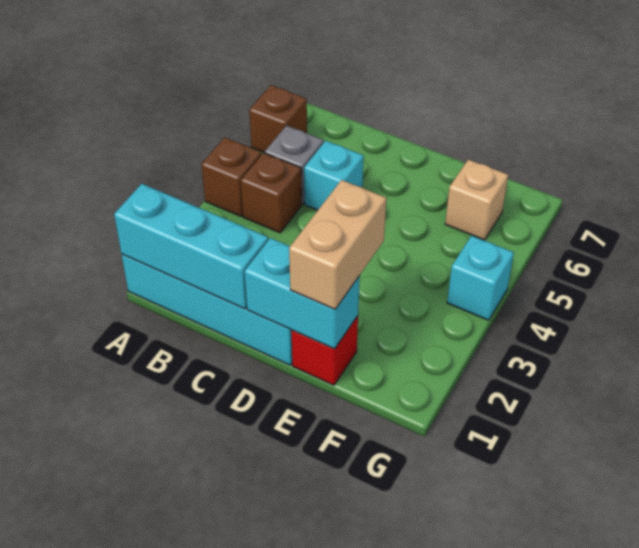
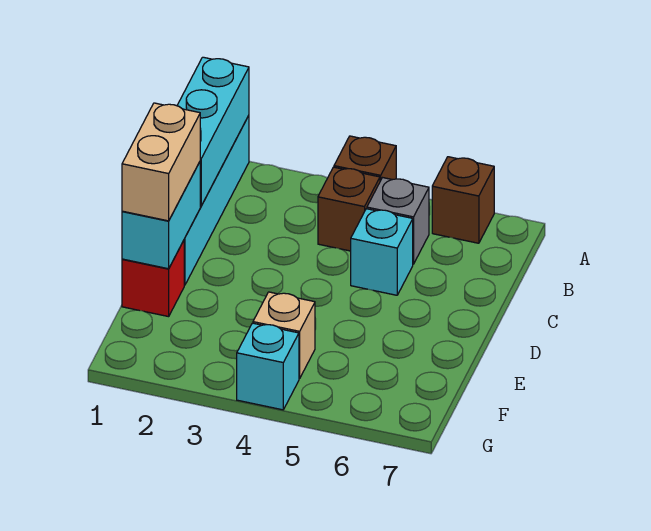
tan brick E1:E2 level 3 -> tan brick D1:E1 level 3
tan brick F6 level 1 -> tan brick F4 level 1

